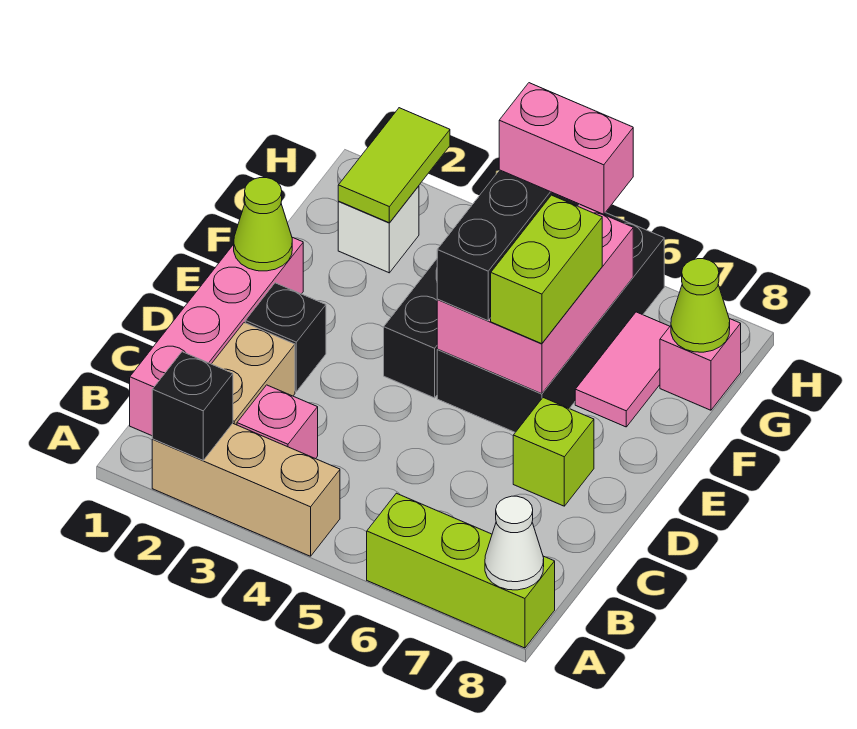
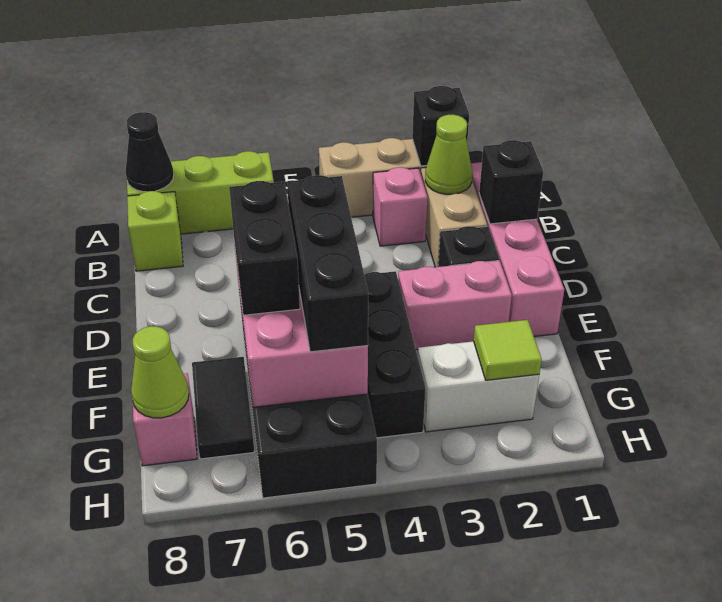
white cone A8 level 2 -> black cone A8 level 2
none -> black brick C1 level 2
lime brick D7 level 1 -> lime brick B8 level 1
lime cone E1 level 2 -> lime cone B2 level 2
lime brick E6:F6 level 3 -> black brick E6:F6 level 3
pink tile F7:G7 level 1 -> black tile F7:G7 level 1
white brick G2 level 1 -> white brick G2:G3 level 1
lime tile G2:H2 level 2 -> lime tile G2 level 2
pink brick G5:G6 level 4 -> pink brick E2:E3 level 1

